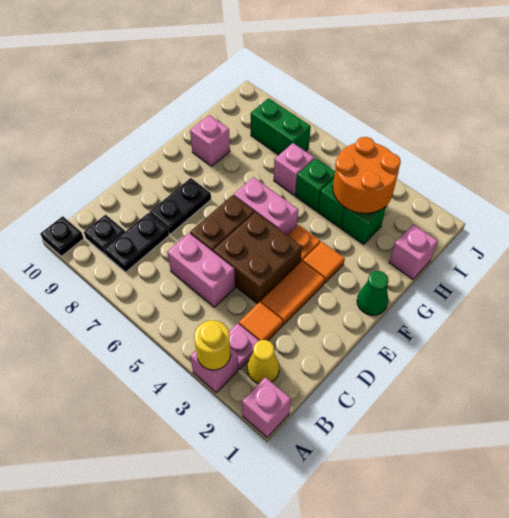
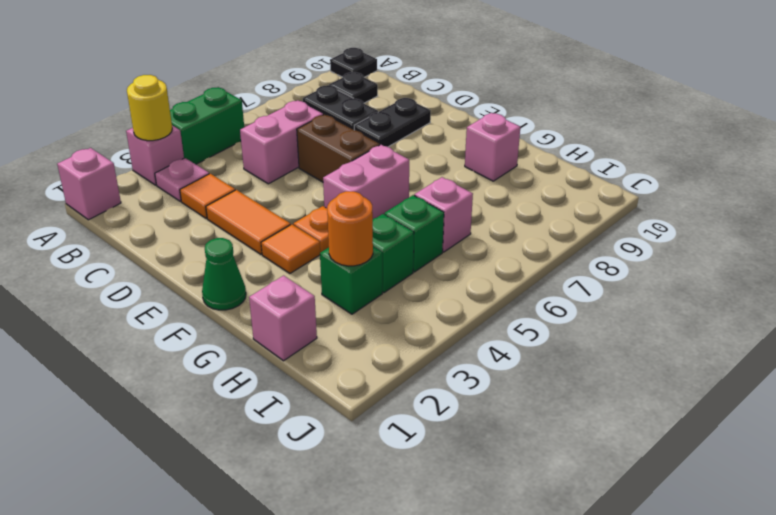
yellow cone B2 level 1 -> none
brown brick D4:E5 level 1 -> none
black plate D8:E8 level 1 -> black plate D8:D9 level 1
orange round brick H3:I4 level 2 -> orange round brick H3 level 2
green brick I7:I8 level 1 -> green brick A4:A5 level 1

